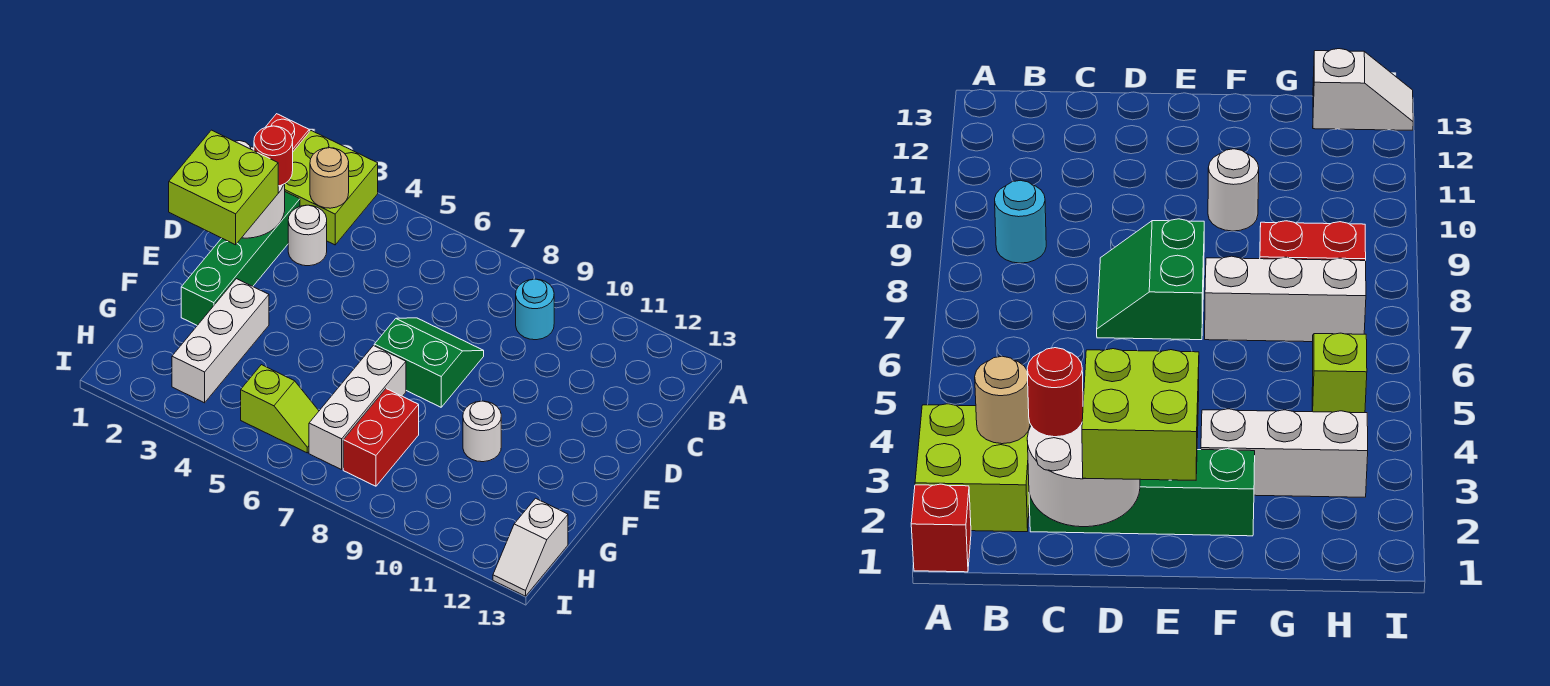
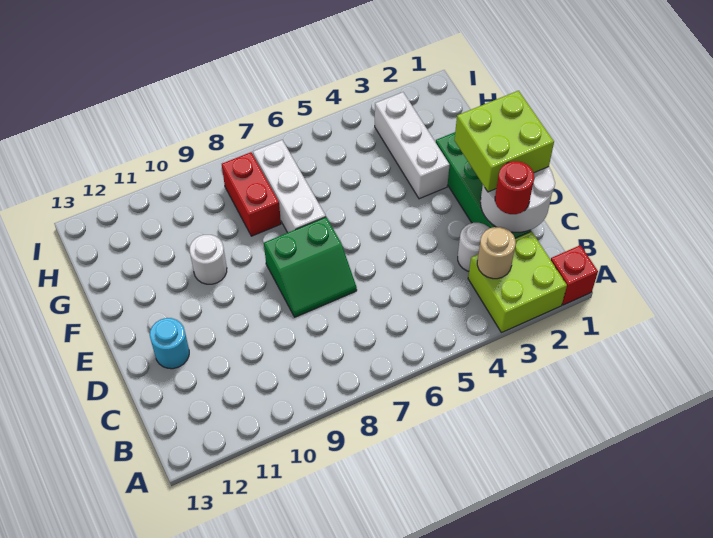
cyan round brick B9 level 1 -> cyan round brick D12 level 1
lime slope H5:H6 level 1 top 5 -> none
white slope H13:I13 level 1 top H -> none

